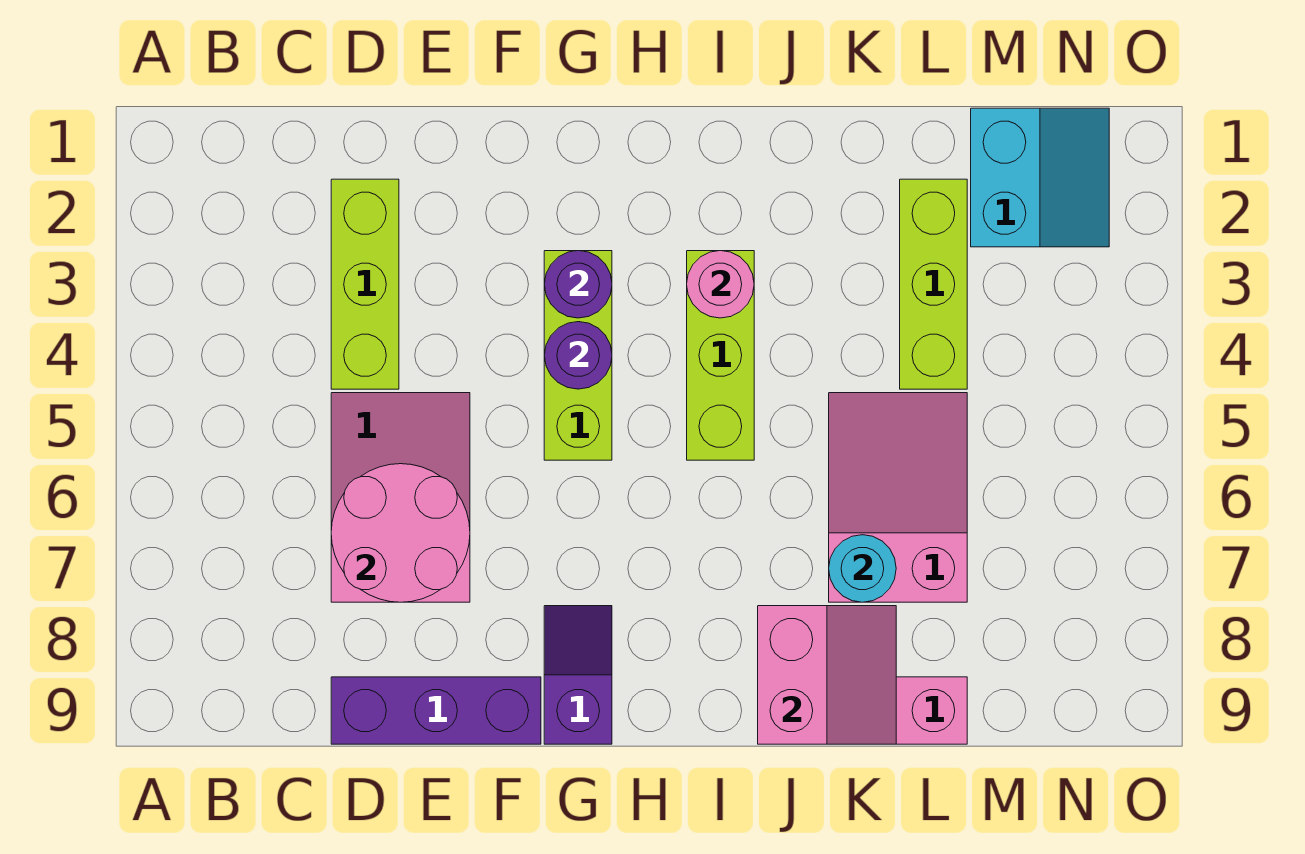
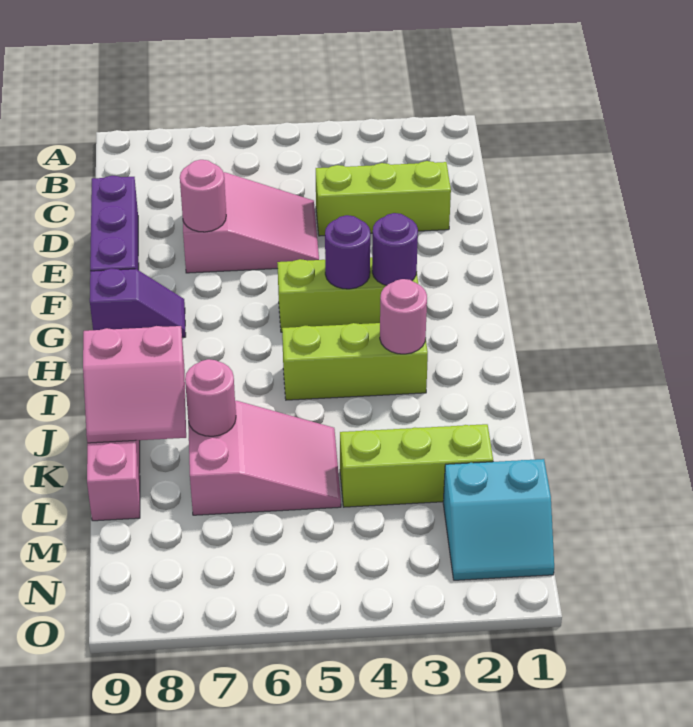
pink round brick D6:E7 level 2 -> pink round brick E7 level 2
cyan round brick K7 level 2 -> pink round brick K7 level 2

